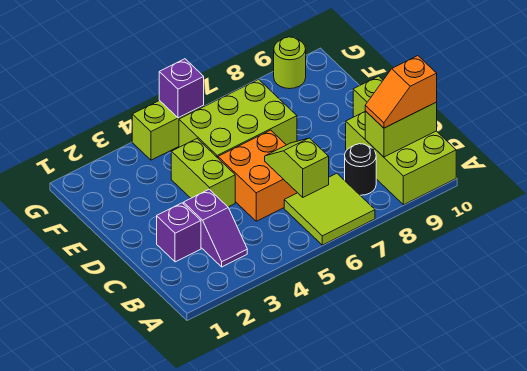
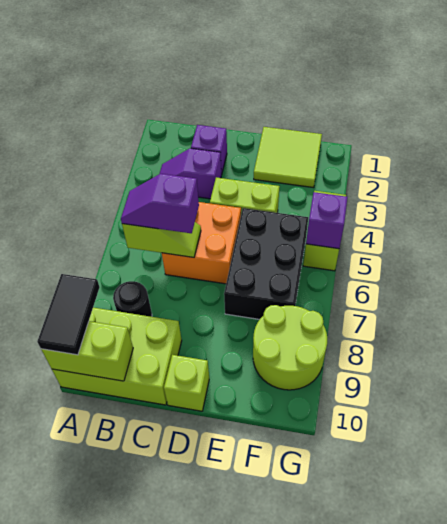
lime tile A6:B7 level 1 -> lime tile E1:F2 level 1
none -> black tile A9:A10 level 3
none -> purple slope B6:C6 level 3 top C
lime brick B9:B10 level 2 -> lime brick A10:B10 level 2
orange slope B9:B10 level 3 top 10 -> none
lime brick E5:F7 level 1 -> black brick E5:F7 level 1
lime round brick G9 level 1 -> lime round brick F8:G9 level 1

